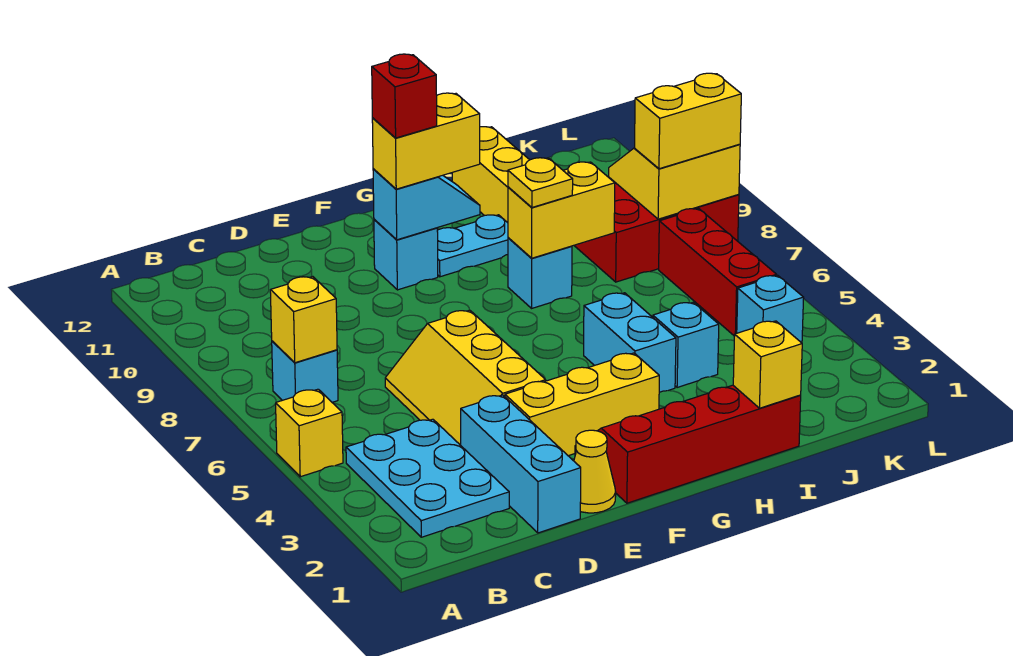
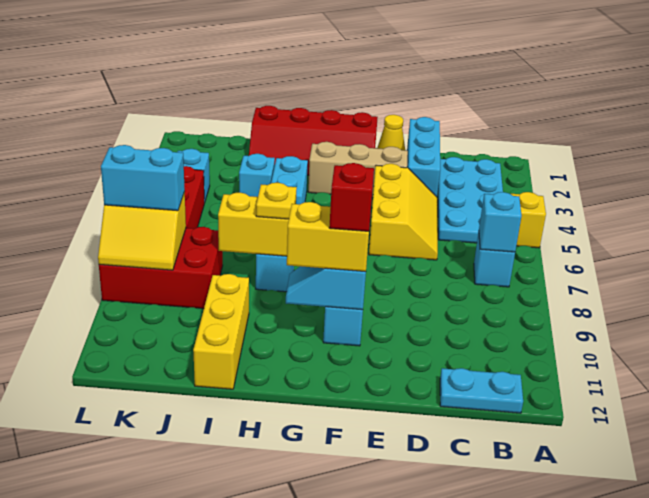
cyan plate B2:C4 level 1 -> cyan plate B2:C5 level 1
yellow brick B7 level 2 -> cyan brick B7 level 2
yellow brick E3:G3 level 1 -> tan brick E3:G3 level 1
cyan plate G10:H10 level 1 -> cyan plate B12:C12 level 1
yellow brick I1 level 2 -> none
yellow brick K8:L8 level 3 -> cyan brick K8:L8 level 3

